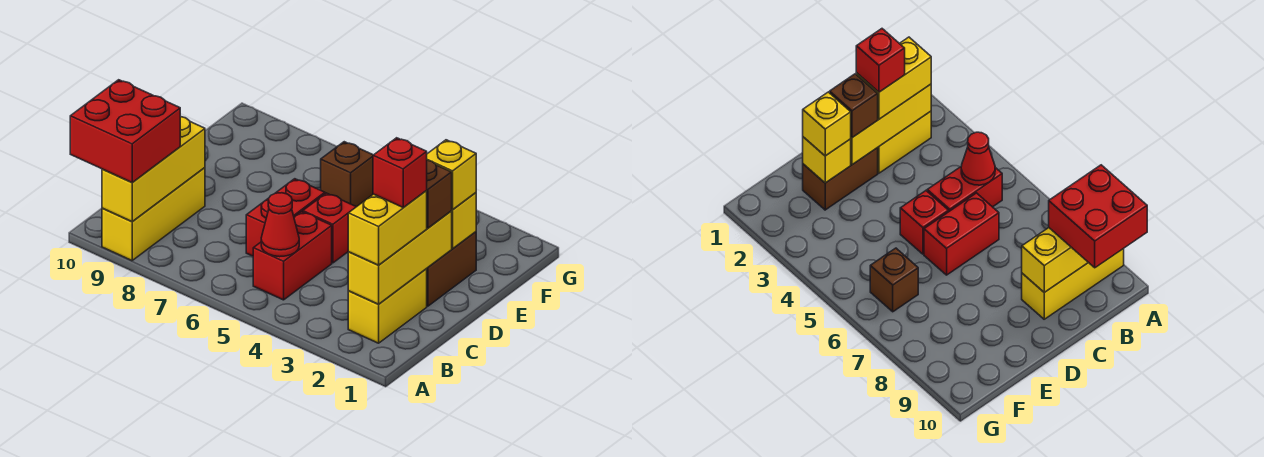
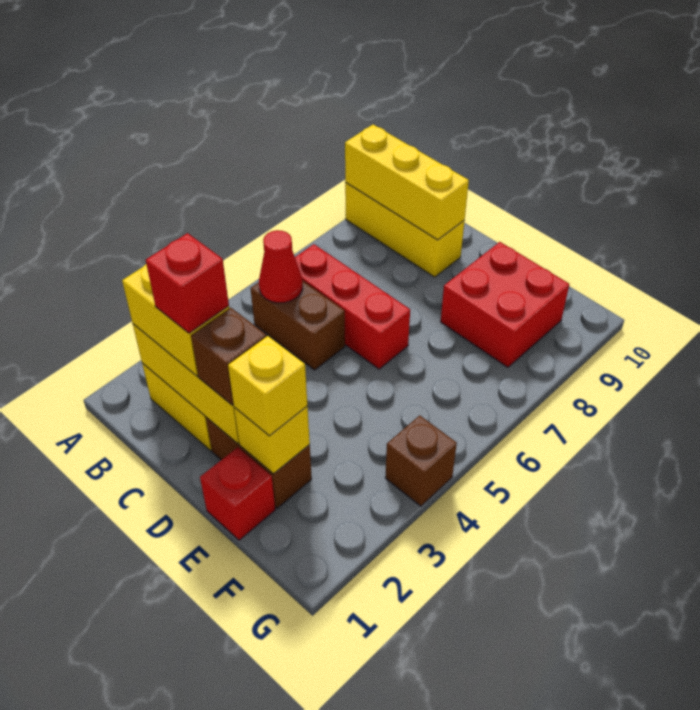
red brick A9:B10 level 3 -> red brick E8:F9 level 1
red brick B5:C5 level 1 -> brown brick B5:C5 level 1
red brick C6:D6 level 1 -> red brick B6:D6 level 1
red brick D5 level 1 -> red brick E1 level 1
brown brick F6 level 1 -> brown brick G4 level 1

